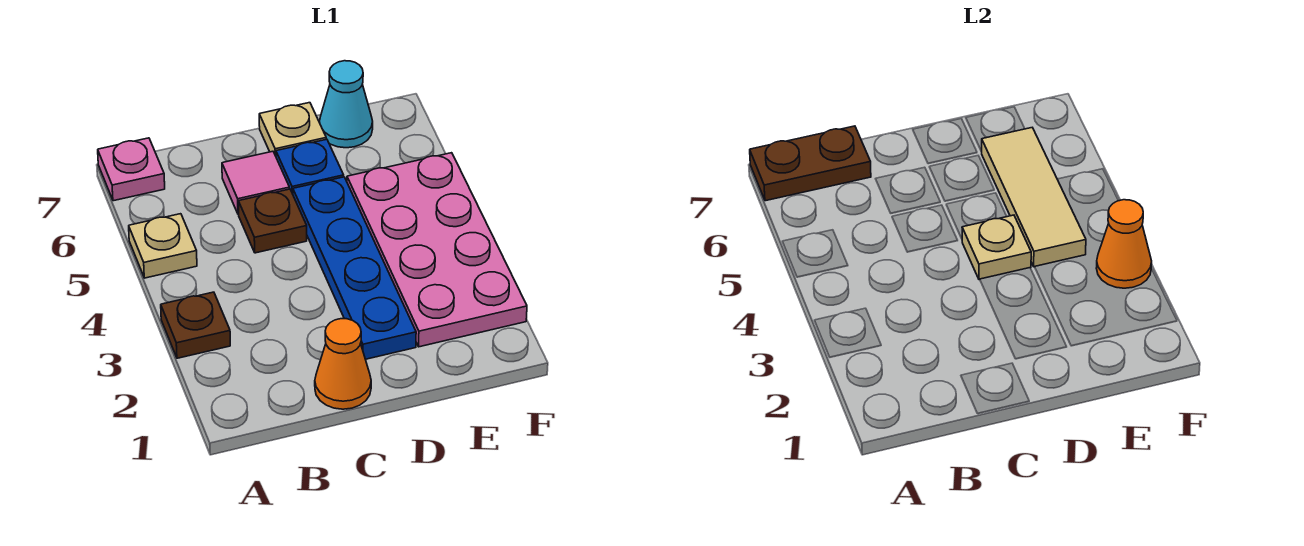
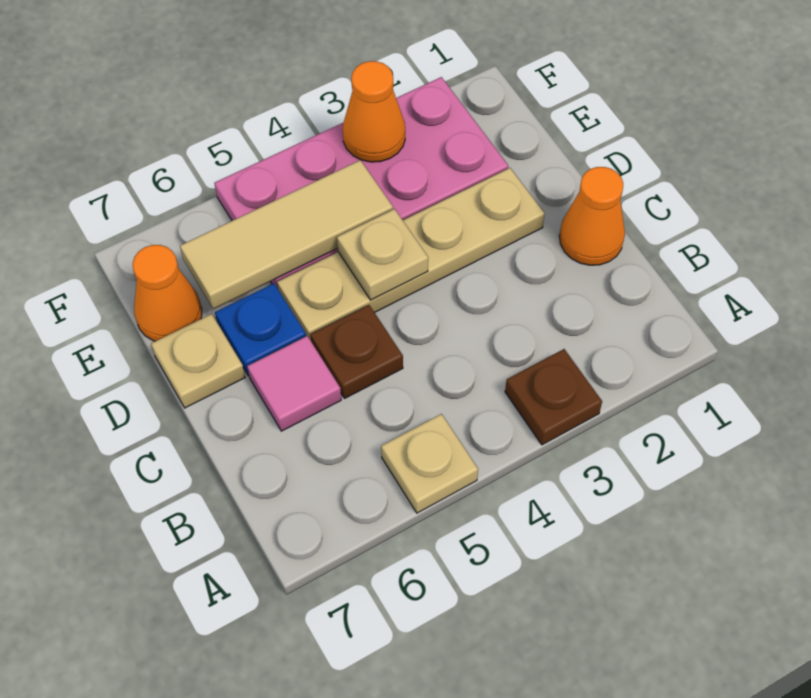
pink plate A7 level 1 -> none
brown plate A7:B7 level 2 -> none
blue plate D2:D5 level 1 -> tan plate D2:D5 level 1
cyan cone E7 level 1 -> orange cone E7 level 1

